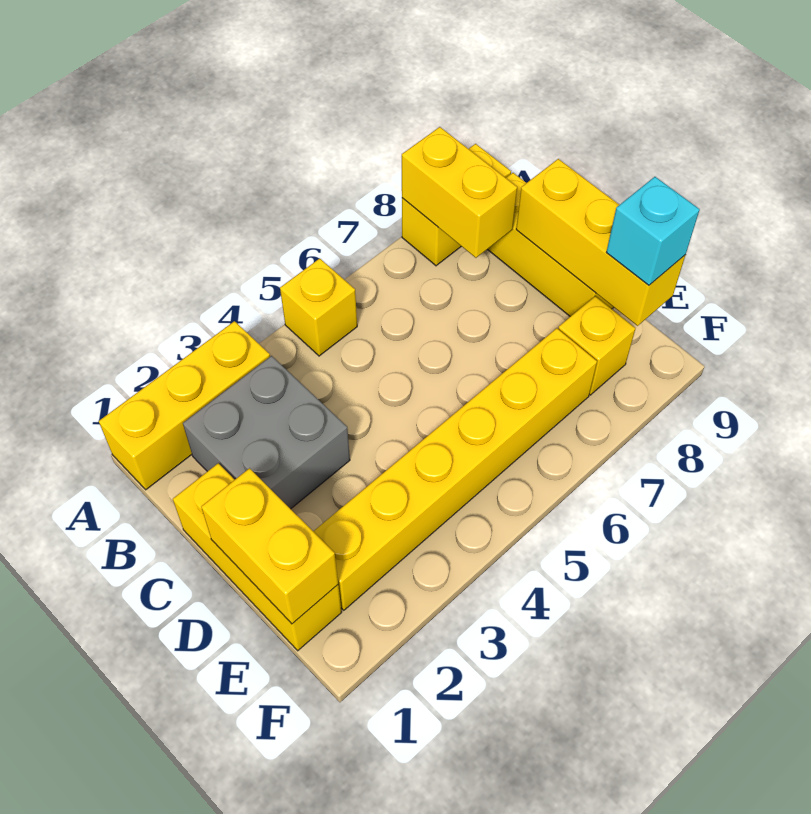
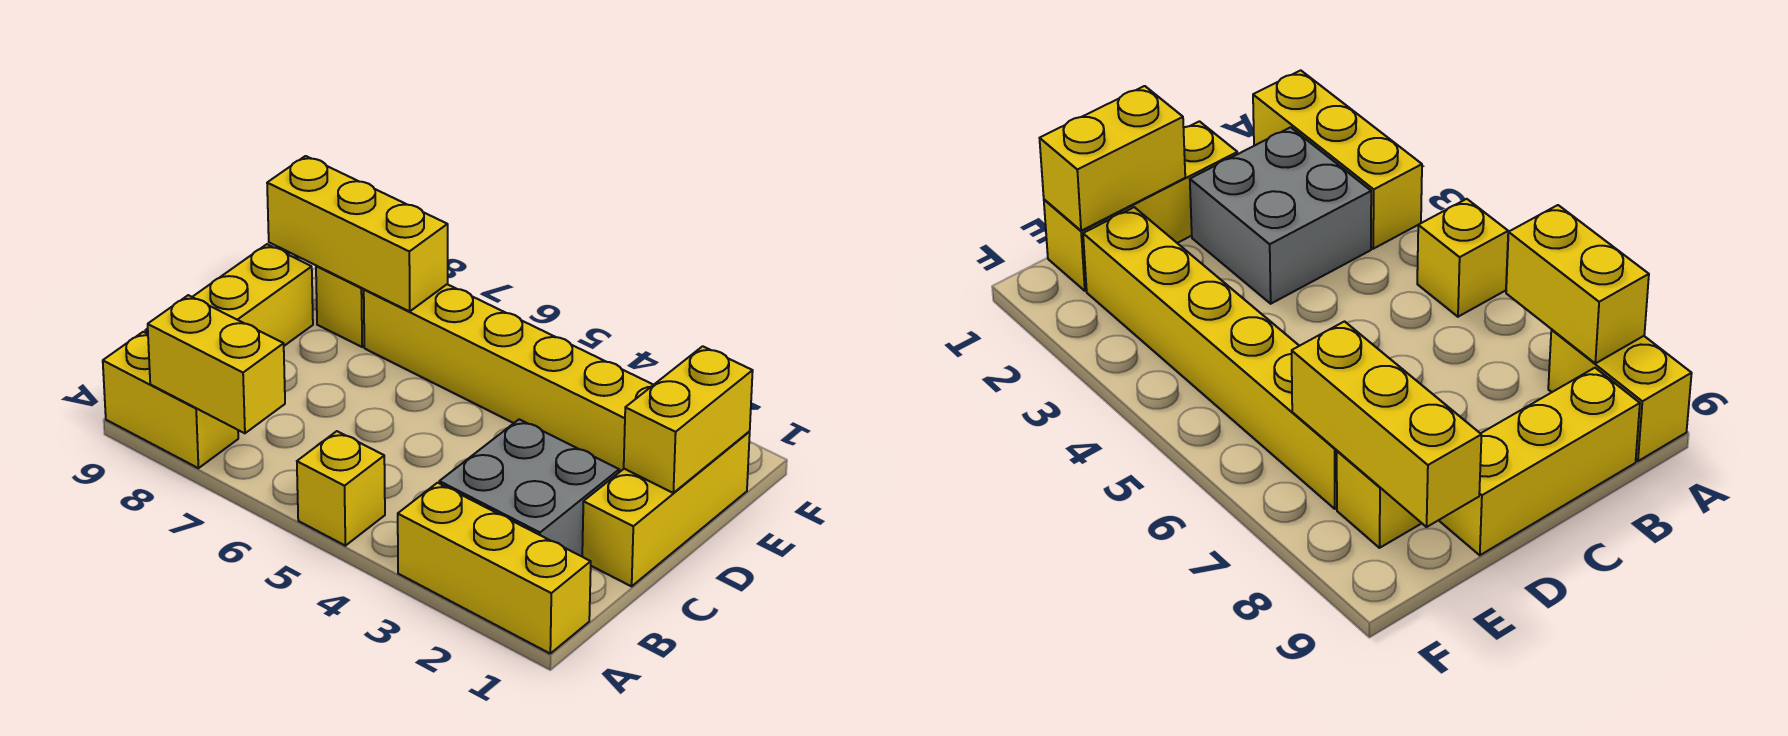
yellow brick A8:B8 level 2 -> yellow brick A7:A8 level 2
yellow brick C9:E9 level 2 -> yellow brick E7:E9 level 2
cyan brick E9 level 3 -> none

